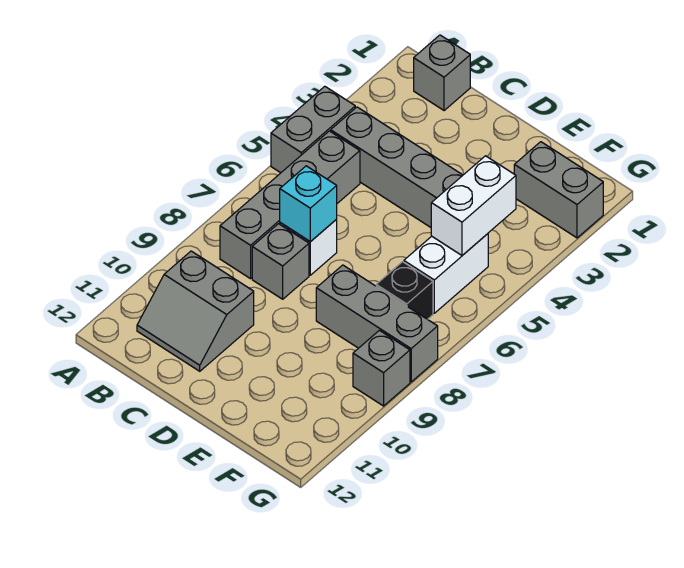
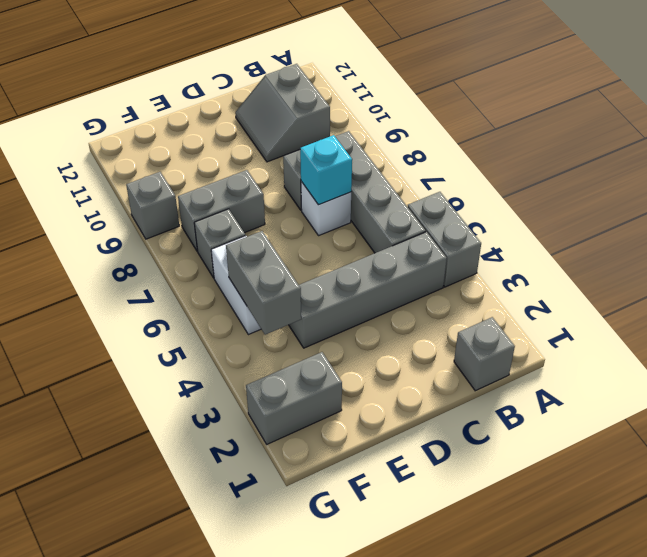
grey slope B10:C11 level 1 top 10 -> grey slope B10:C11 level 1 top B
grey brick E8:G8 level 1 -> grey brick E8:F8 level 1
white brick F4:F5 level 2 -> grey brick F4:F5 level 2
black brick F7 level 1 -> grey brick F7 level 1

